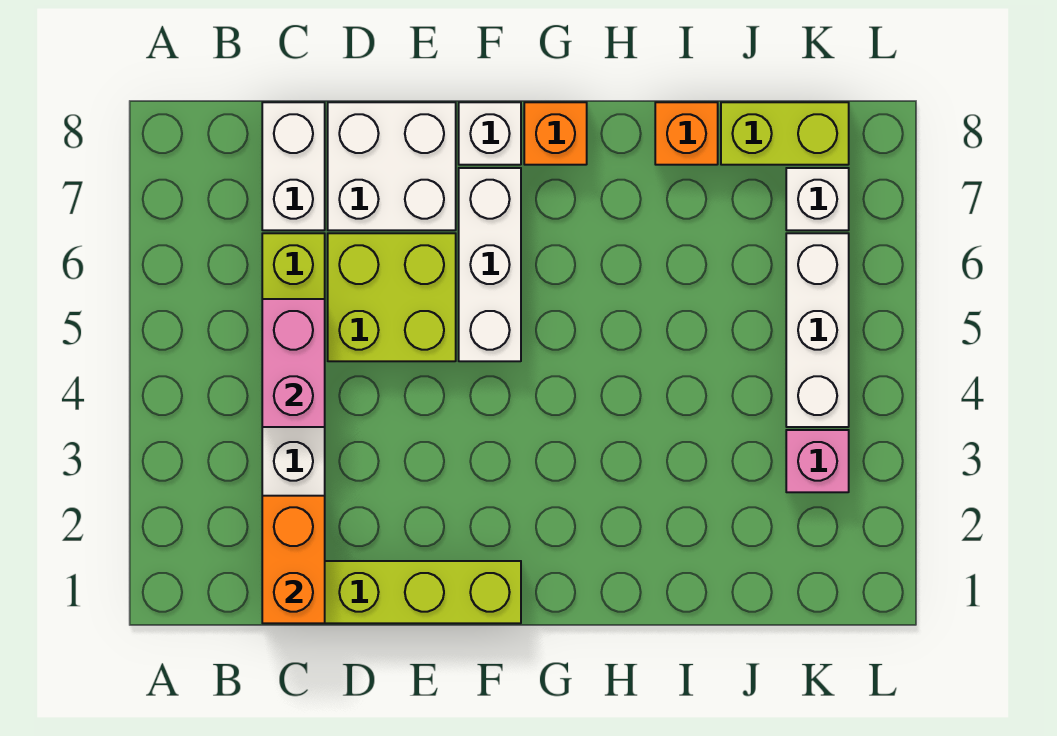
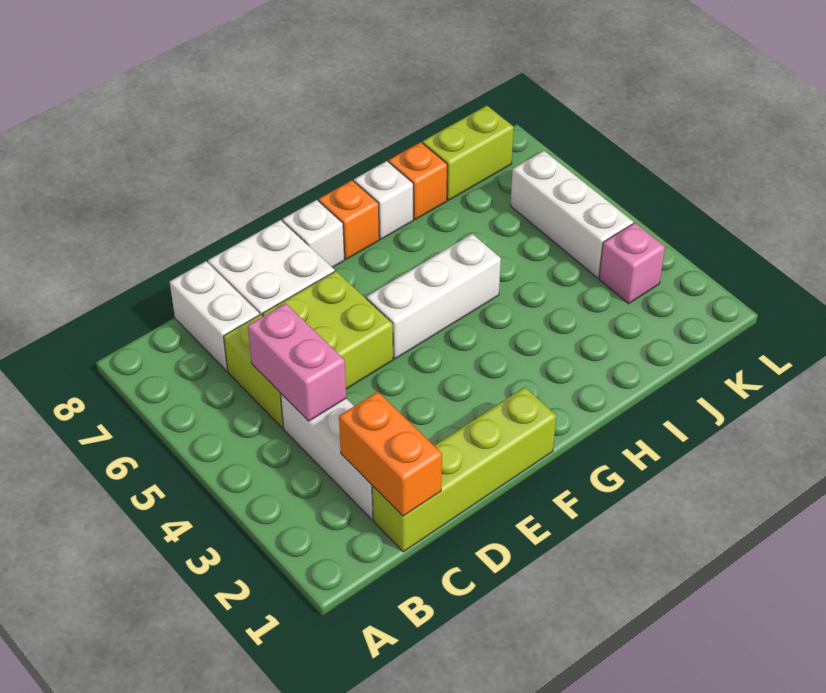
white brick F5:F7 level 1 -> white brick F5:H5 level 1
white brick K7 level 1 -> white brick H8 level 1

